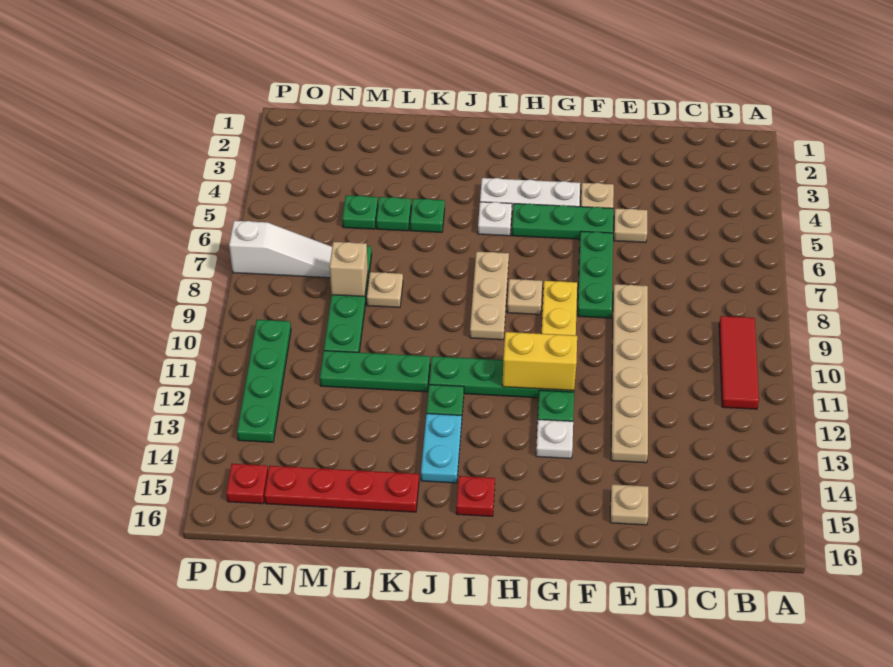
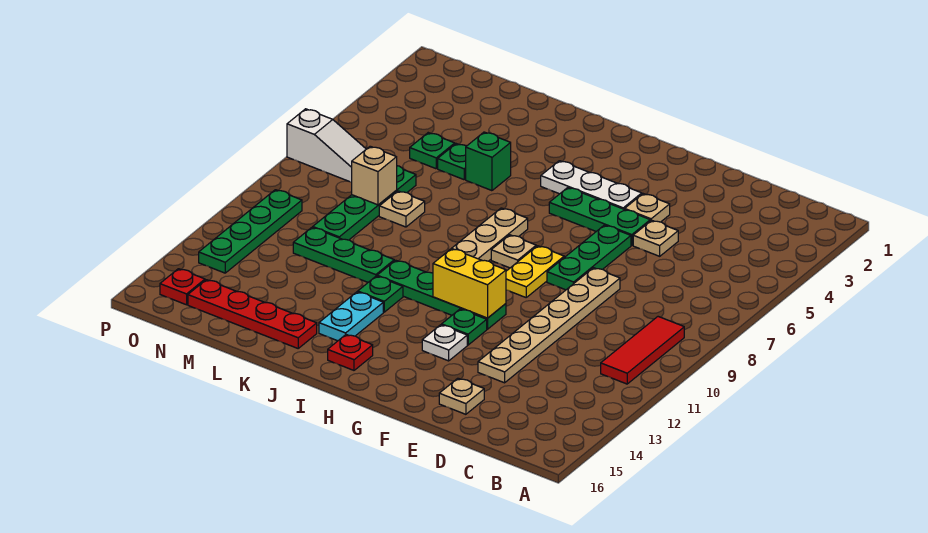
white plate I5 level 1 -> none
green plate K5 level 1 -> green brick K5 level 1

